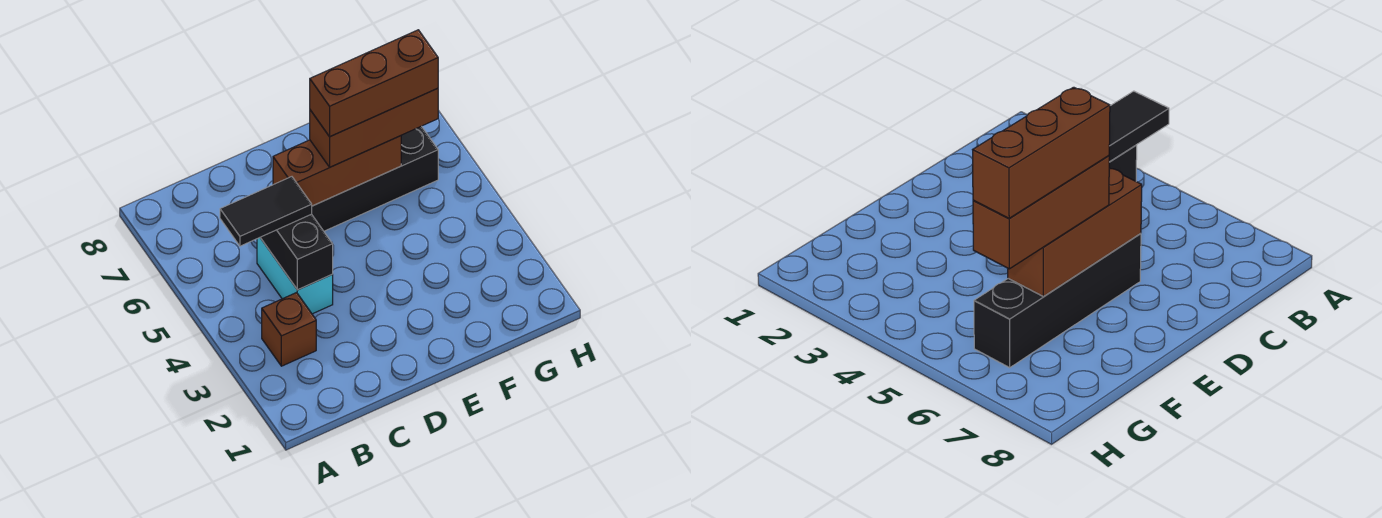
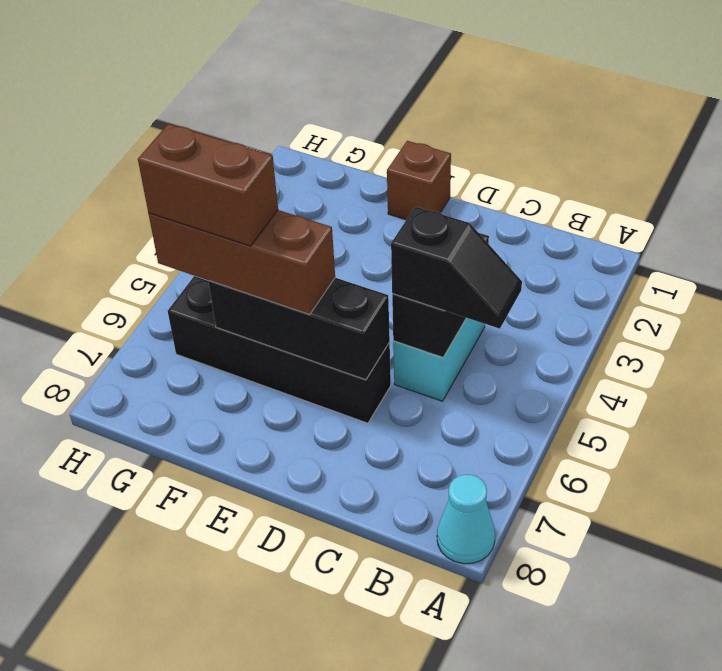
none -> cyan cone A8 level 1
brown brick B3 level 1 -> brown brick E1 level 1
black tile B5:C5 level 3 -> black slope B5:C5 level 3 top C
brown brick D6:F6 level 2 -> black brick D6:F6 level 2
brown brick E6:G6 level 4 -> brown brick F6:G6 level 4

